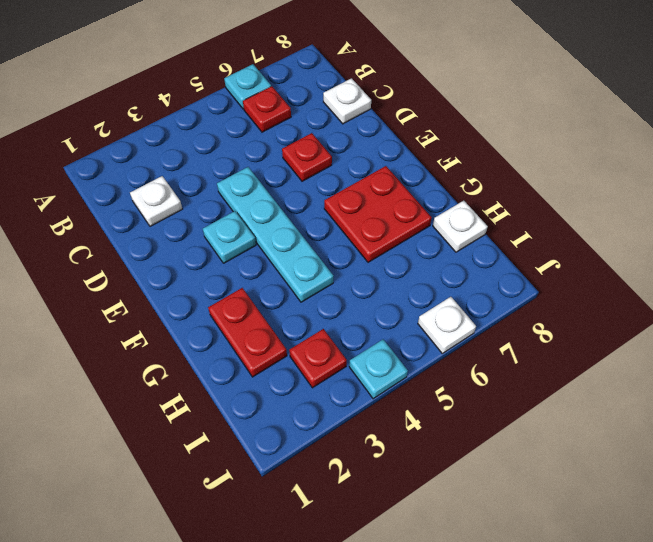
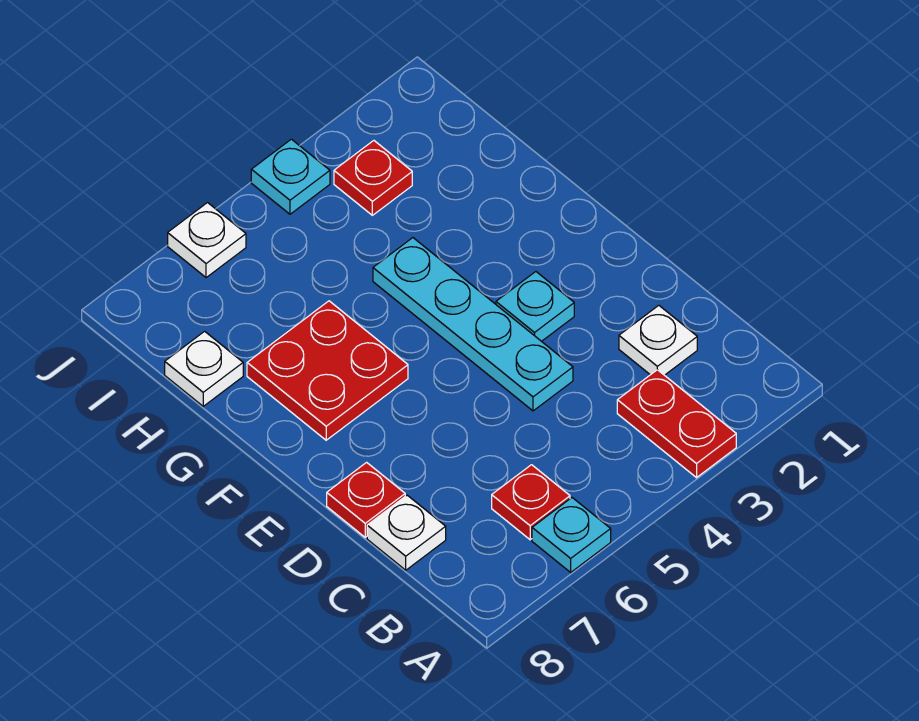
red plate D6 level 1 -> red plate D8 level 1
red plate G2:H2 level 1 -> red plate A3:B3 level 1

